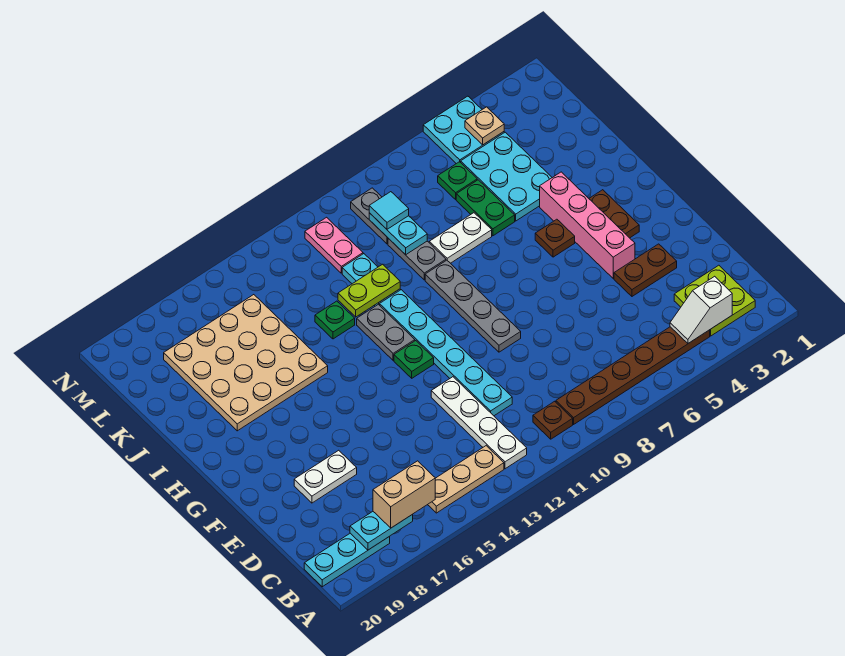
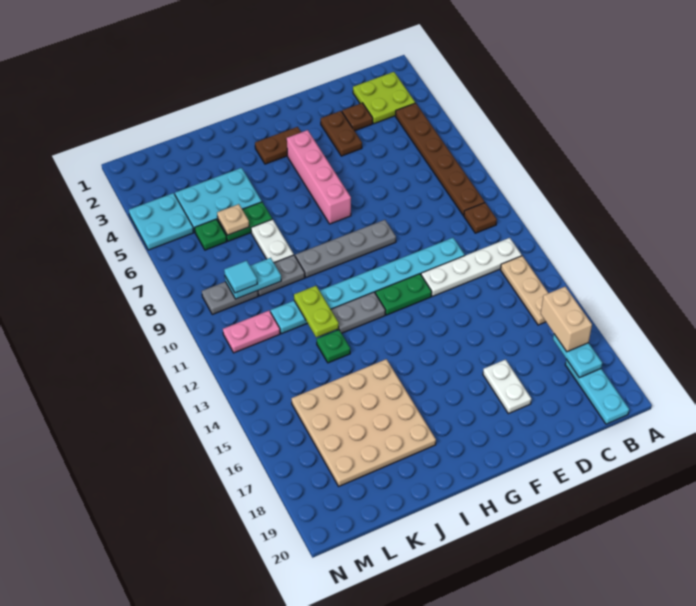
white slope B3:B4 level 2 top 3 -> none
pink brick F4:I4 level 1 -> pink brick G4:G7 level 1
green plate G12 level 1 -> green plate F12:G12 level 1
brown plate H5 level 1 -> brown plate D3 level 1
tan plate M4 level 2 -> tan plate K6 level 2

